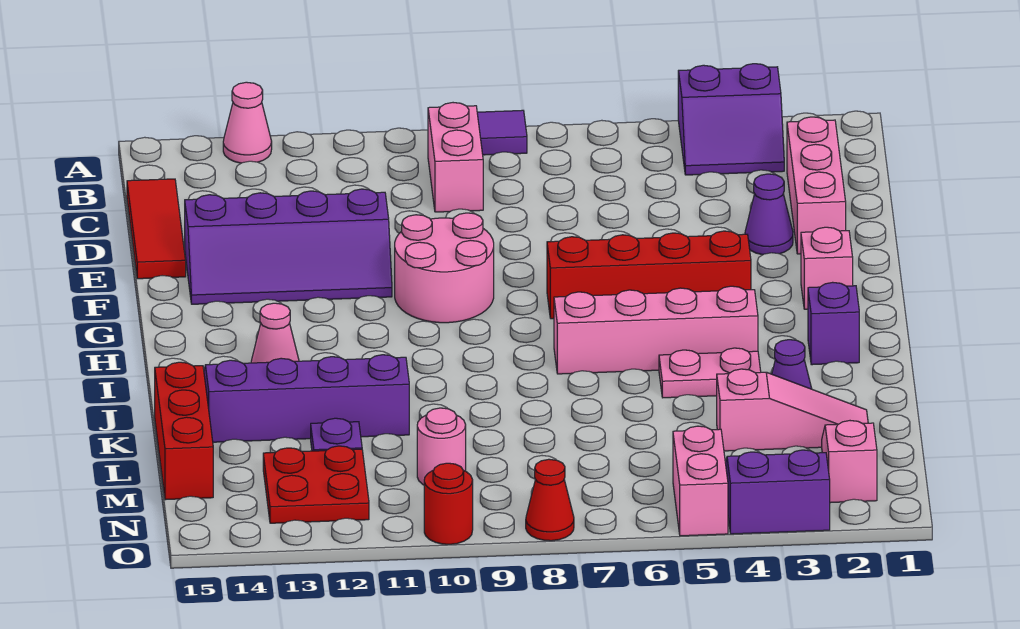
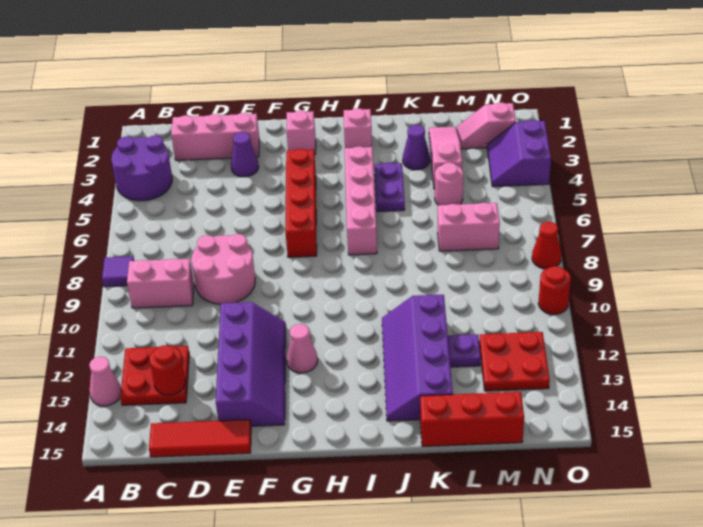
purple slope A3:B4 level 1 top A -> purple round brick A3:B4 level 1
none -> red plate B12:C13 level 1
none -> red round brick C13 level 2
pink round brick F9:G10 level 1 -> pink round brick D8:E9 level 1
purple brick I2 level 1 -> pink brick I2 level 1
pink cone I13 level 1 -> pink cone G12 level 1
pink plate J4:J5 level 1 -> purple plate J4:J5 level 1
pink round brick M10 level 1 -> pink round brick L5 level 1
pink brick N5:O5 level 1 -> pink brick L7:M7 level 1

